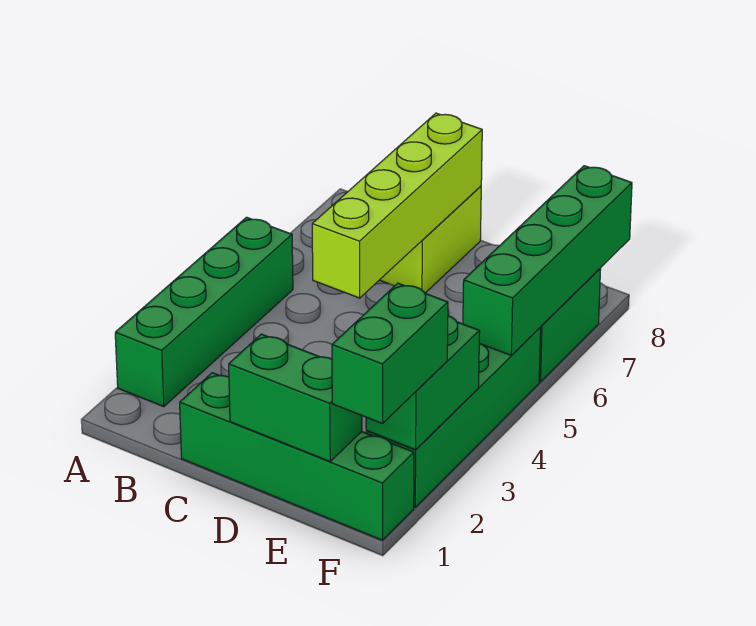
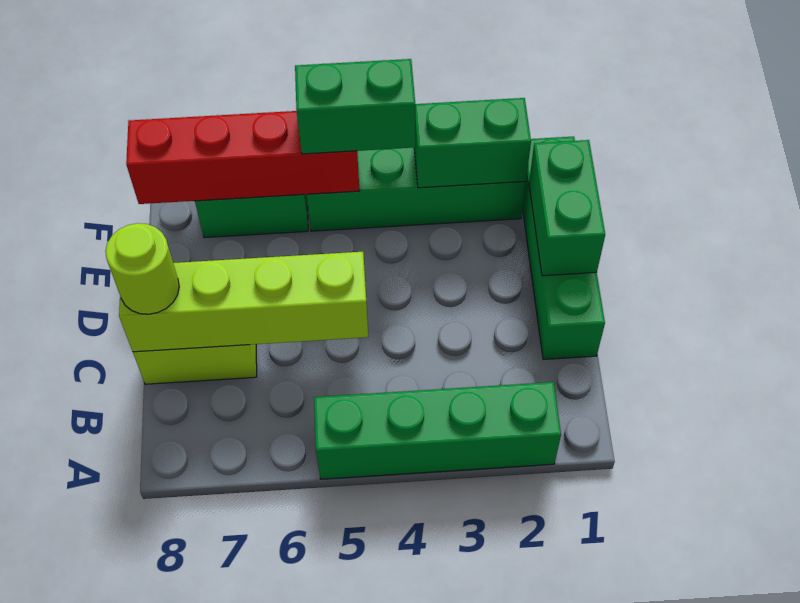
none -> lime round brick C8 level 3
green brick F1:F2 level 3 -> green brick F4:F5 level 3
green brick F5:F8 level 2 -> red brick F5:F8 level 2

